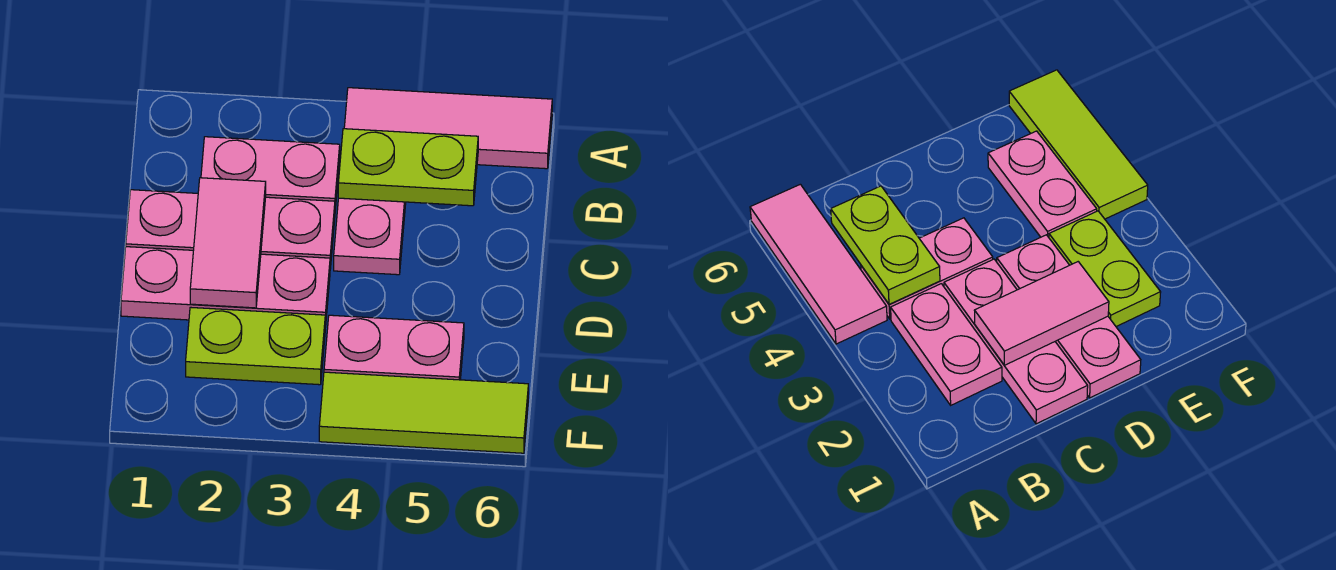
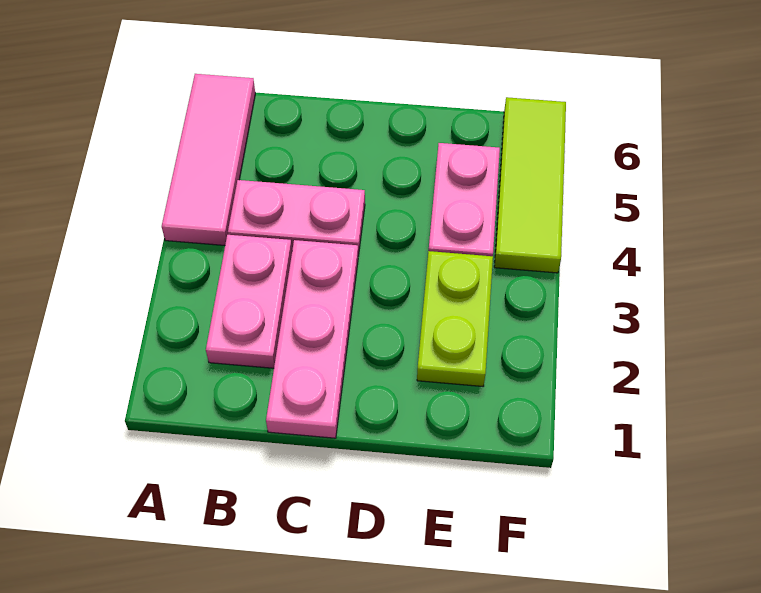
lime plate B4:B5 level 2 -> none
pink tile C2:D2 level 2 -> none
pink plate D1:D3 level 1 -> none

